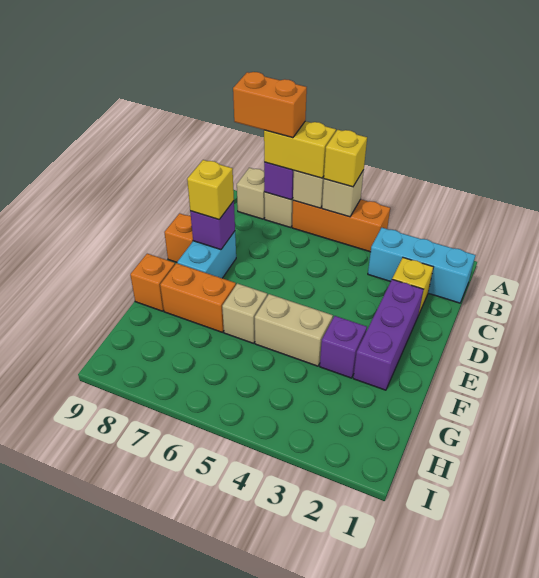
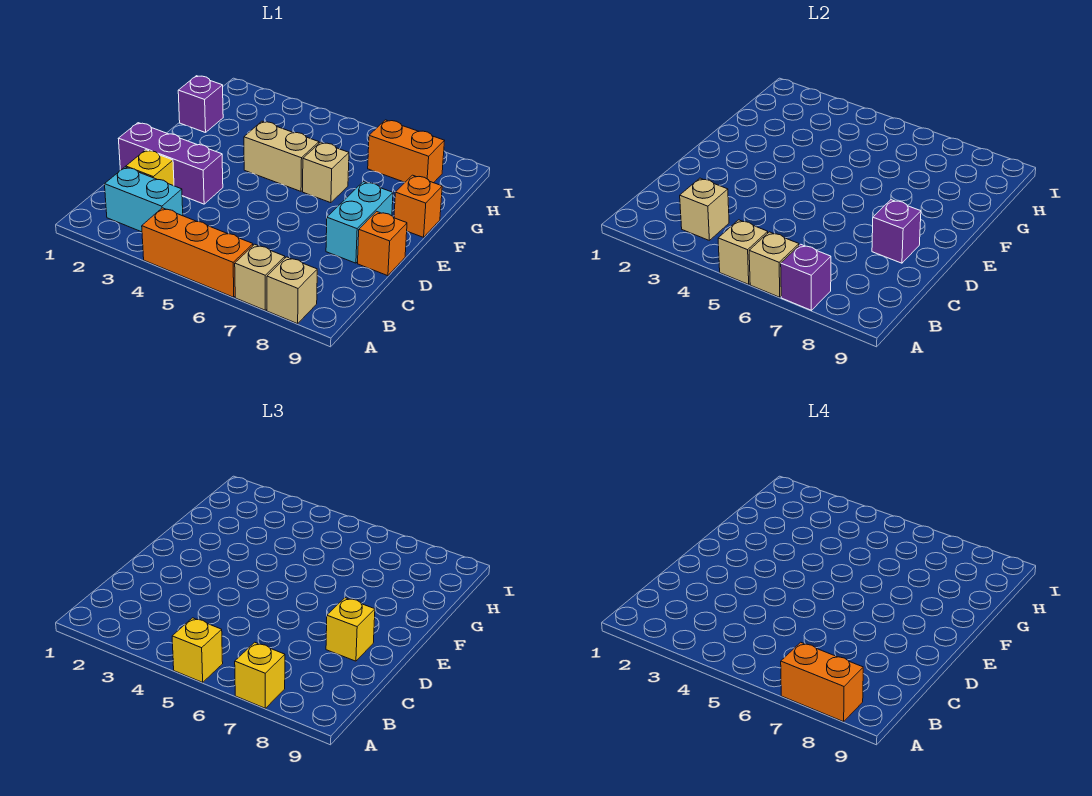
yellow brick A6:A7 level 3 -> yellow brick A7 level 3
cyan brick B1:B3 level 1 -> cyan brick B2:B3 level 1
none -> tan brick B3 level 2
purple brick D2:F2 level 1 -> purple brick D1:D3 level 1
purple brick F3 level 1 -> purple brick G1 level 1
orange brick F7:F8 level 1 -> orange brick H7:H8 level 1

